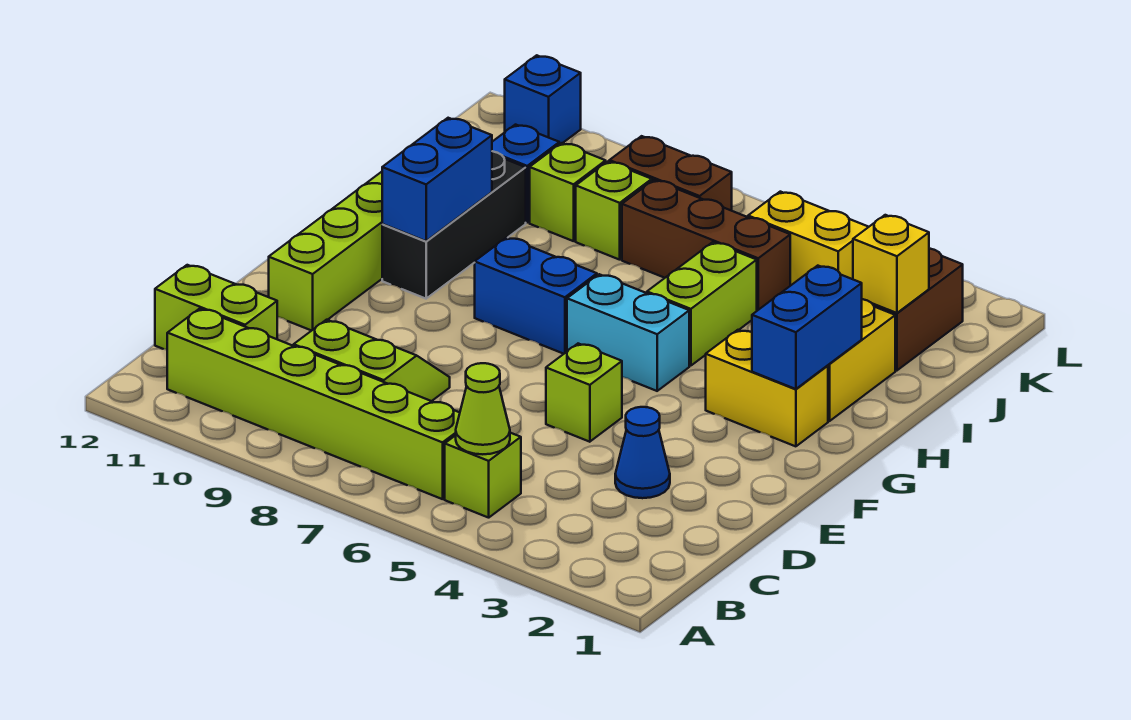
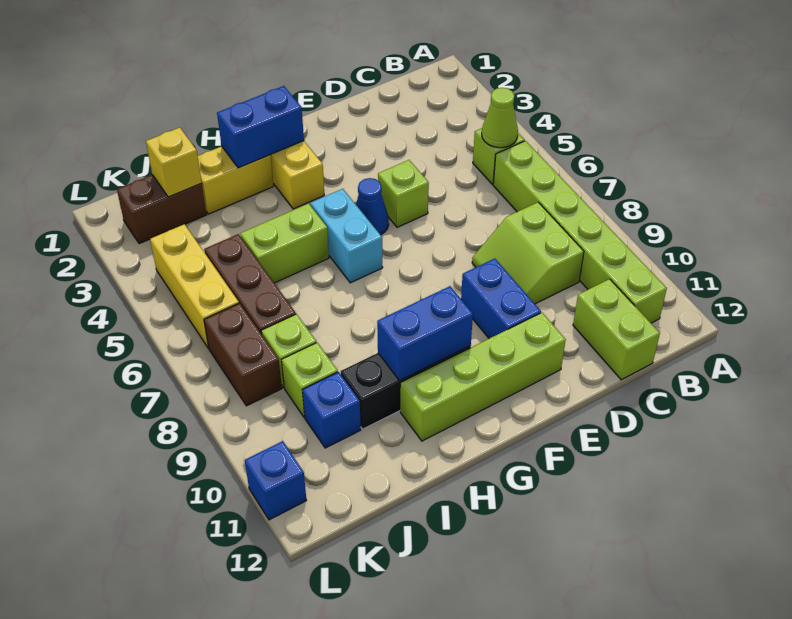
blue cone D3 level 1 -> blue cone F5 level 1
blue brick G7:G8 level 1 -> blue brick E9:E10 level 1
yellow brick K4:K5 level 1 -> yellow brick K4:K6 level 1

